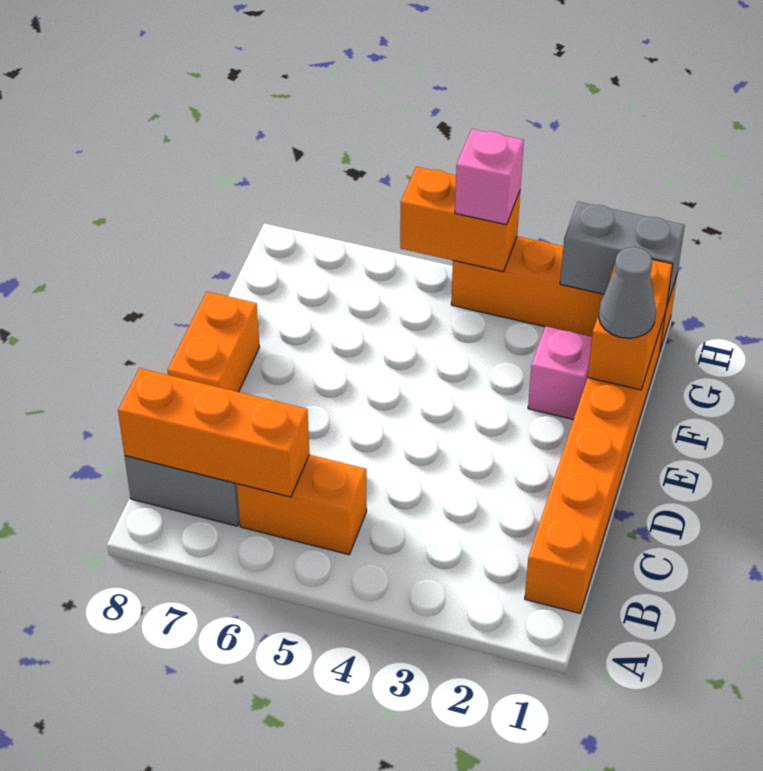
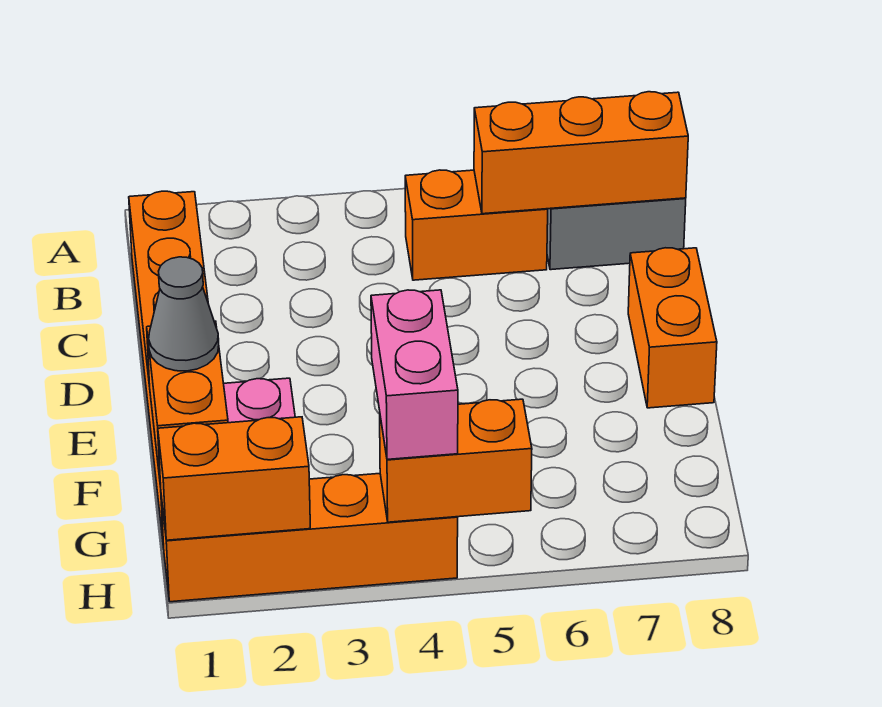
grey brick H1:H2 level 2 -> orange brick H1:H2 level 2
pink brick H4 level 3 -> pink brick G4:H4 level 3

